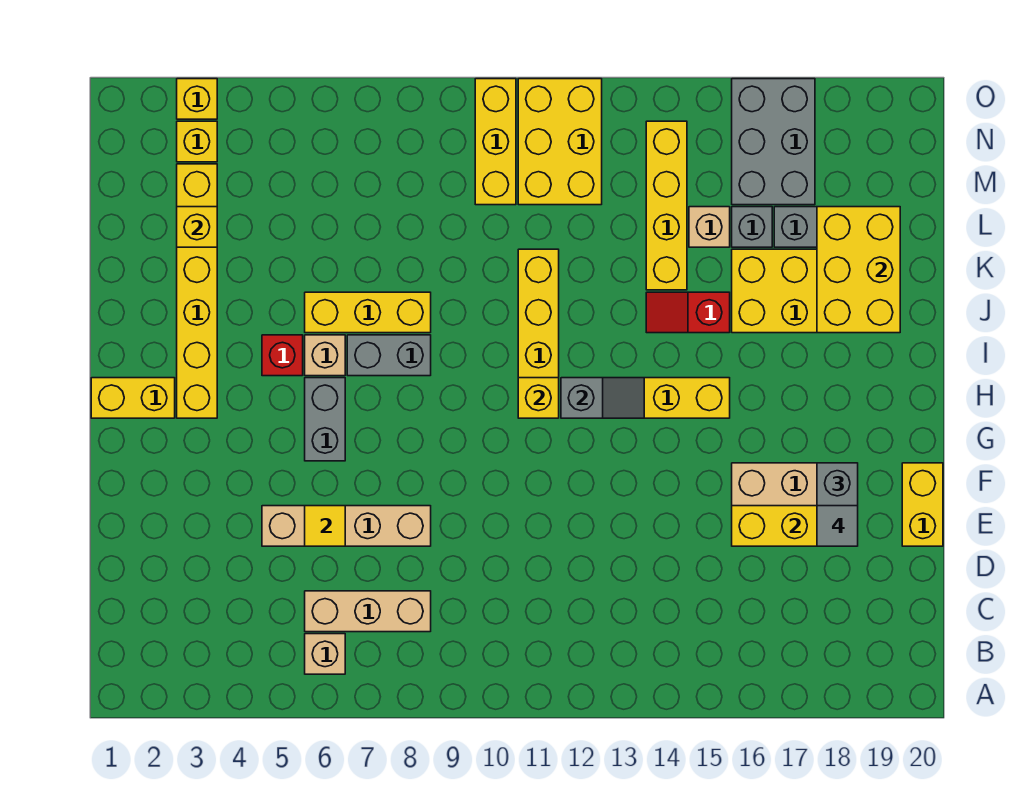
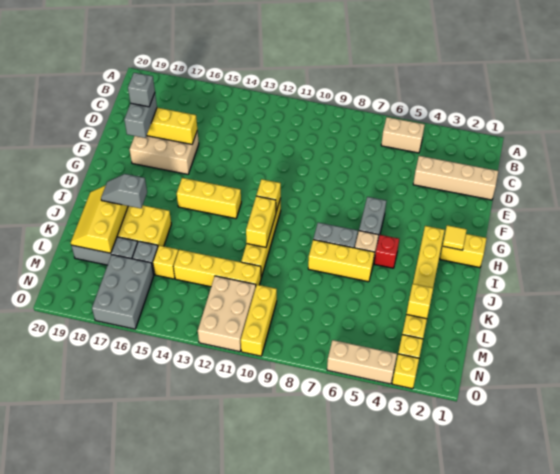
tan brick B6 level 1 -> tan brick B5:B6 level 1
tan brick C6:C8 level 1 -> tan brick O4:O6 level 1
tan brick E5:E8 level 1 -> tan brick D1:D4 level 1
yellow tile E6 level 2 -> yellow tile H2 level 2
grey tile E18 level 4 -> grey brick E18 level 4
yellow brick E20:F20 level 1 -> yellow brick I11:J11 level 2
grey slope H12:H13 level 2 top 12 -> grey slope J17:J18 level 3 top 17
red slope J14:J15 level 1 top 15 -> none
yellow brick J18:L19 level 2 -> yellow slope J18:L19 level 2 top 18
yellow brick K14:N14 level 1 -> yellow brick L11:L14 level 1
tan brick L15 level 1 -> yellow brick L15 level 1
yellow brick M11:O12 level 1 -> tan brick M11:O12 level 1

